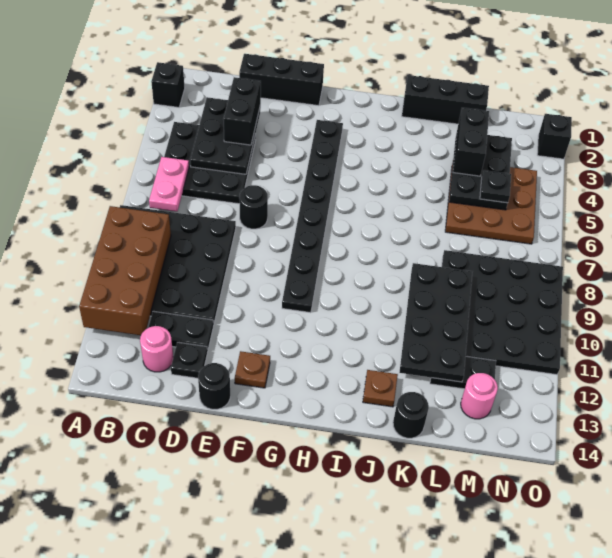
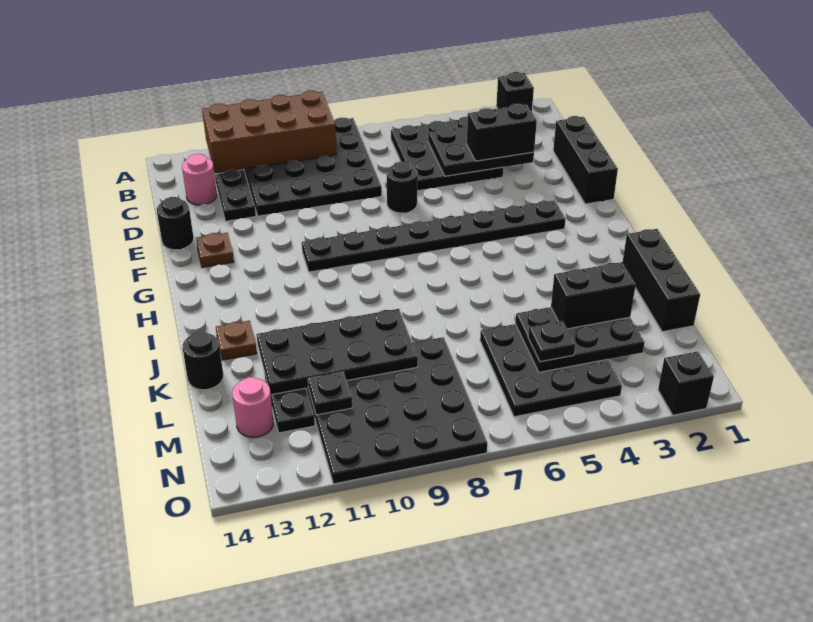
pink plate B6:B7 level 2 -> none
black plate D13 level 1 -> black plate M11 level 2
brown plate L4:N6 level 1 -> black plate L4:N6 level 1

